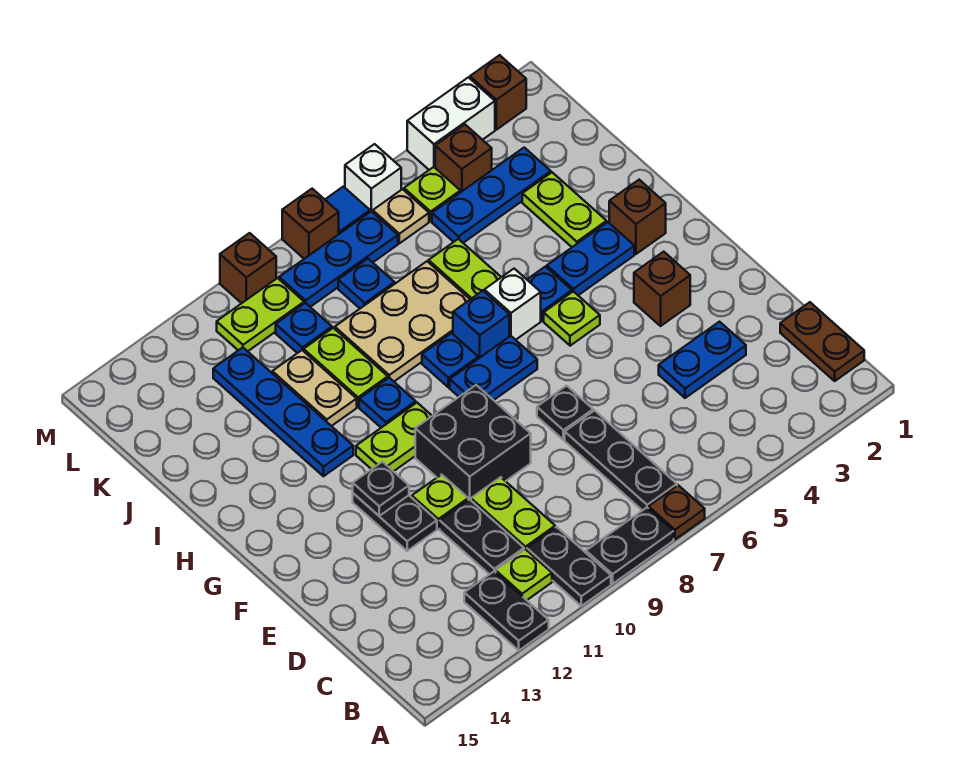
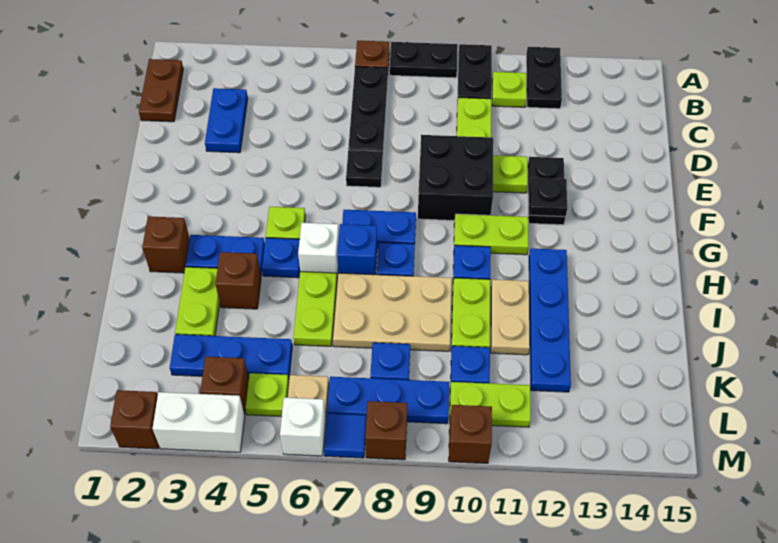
black plate C11:D11 level 1 -> none
blue plate D3:D4 level 1 -> blue plate C3:D3 level 1
brown brick F3 level 1 -> brown brick I4 level 1

